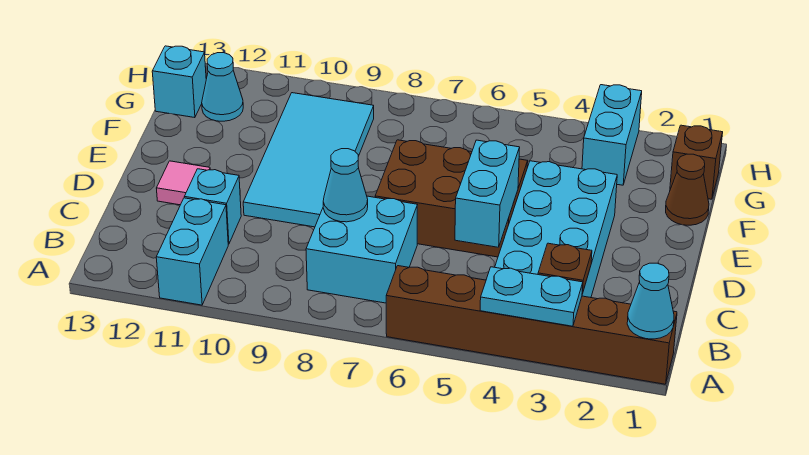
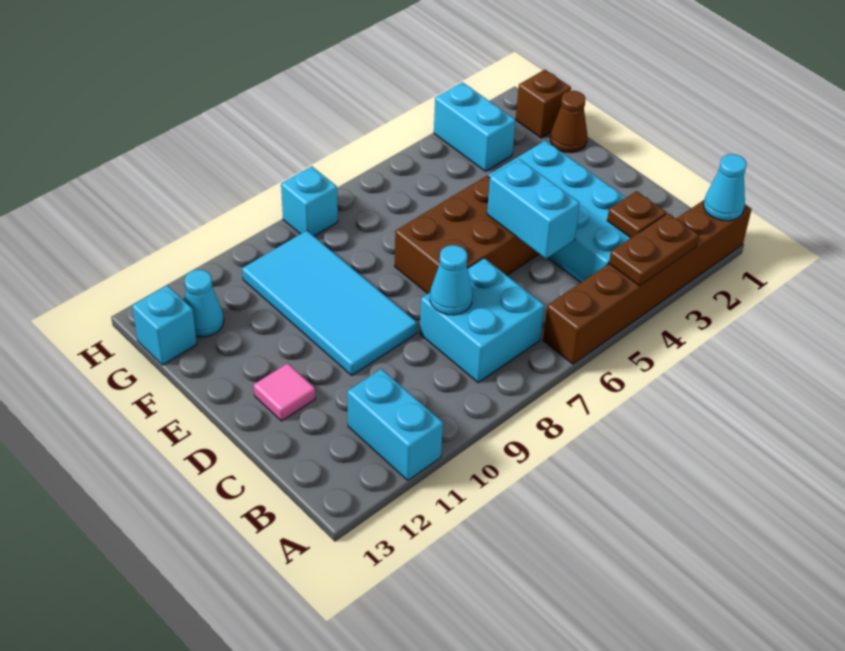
cyan plate A3:A4 level 2 -> brown plate A3:A4 level 2
cyan brick C11 level 1 -> cyan brick H8 level 1

